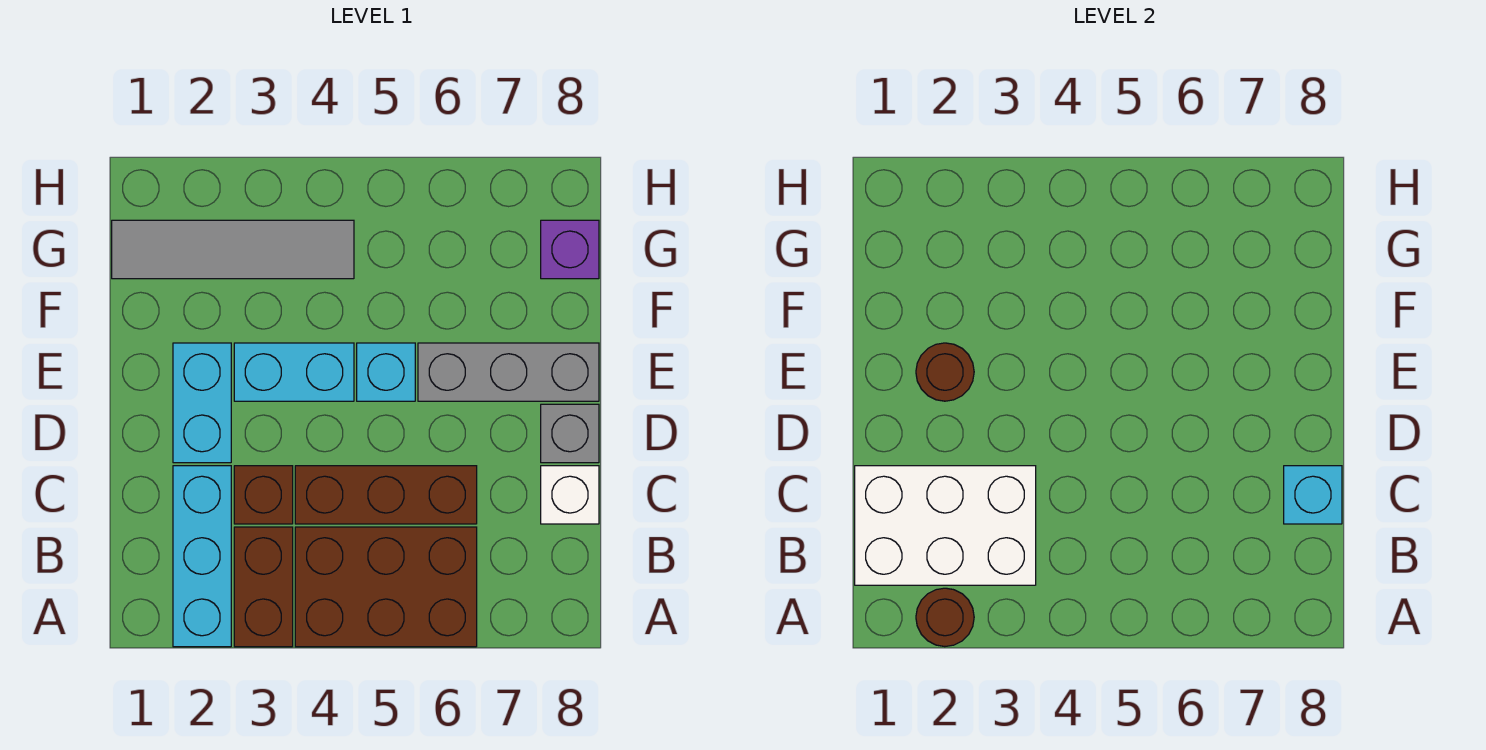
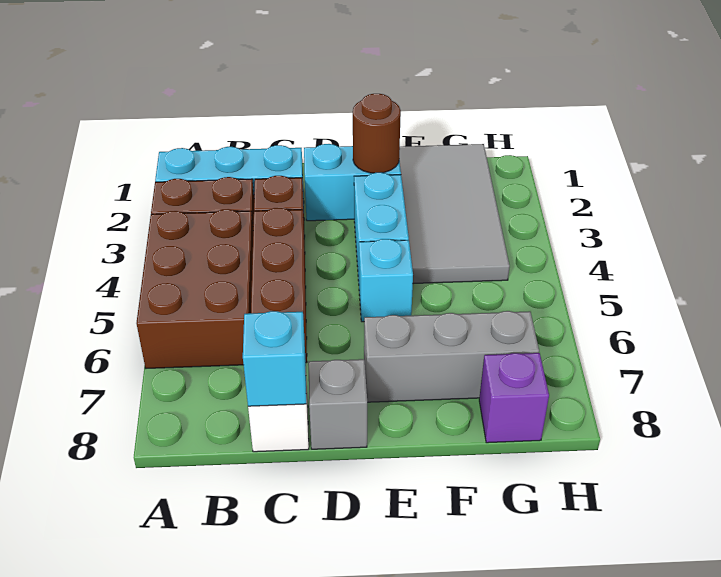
brown round brick A2 level 2 -> none
white brick B1:C3 level 2 -> none
grey brick E6:E8 level 1 -> grey brick E7:G7 level 1
grey tile G1:G4 level 1 -> grey tile F1:G4 level 1

